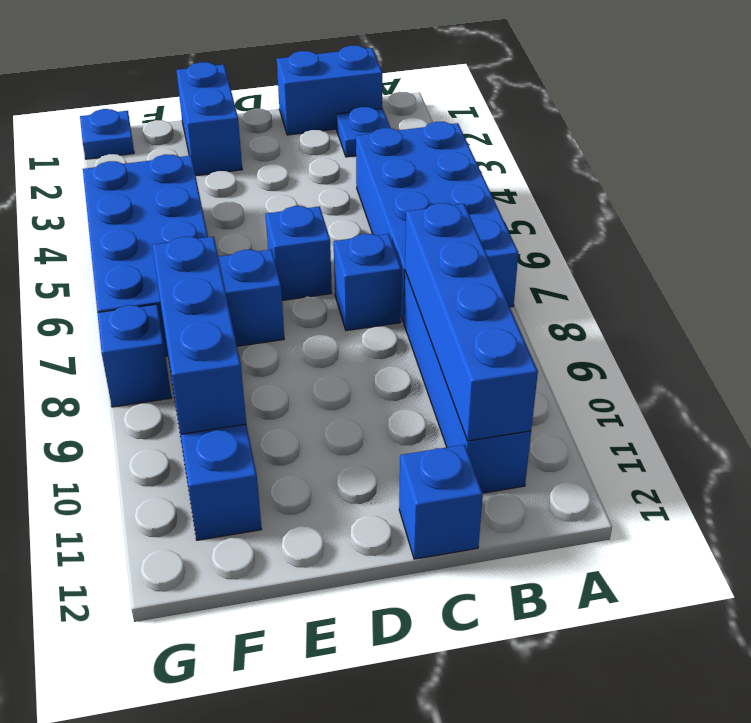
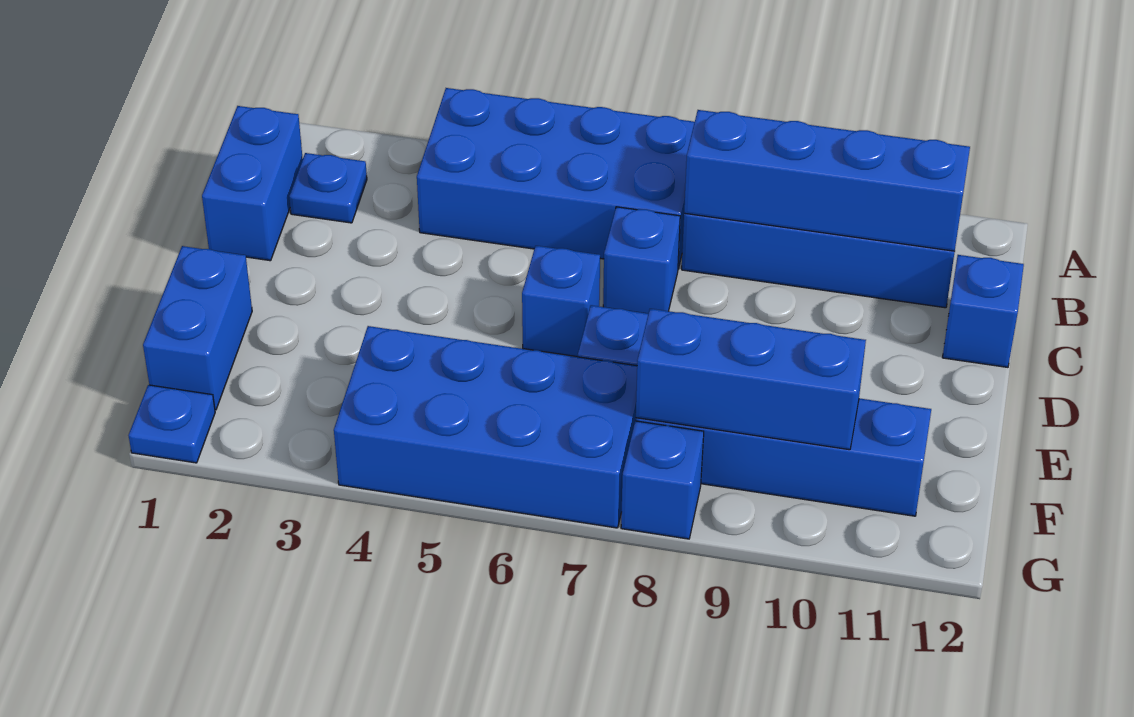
blue brick E1:E2 level 1 -> blue brick E1:F1 level 1

